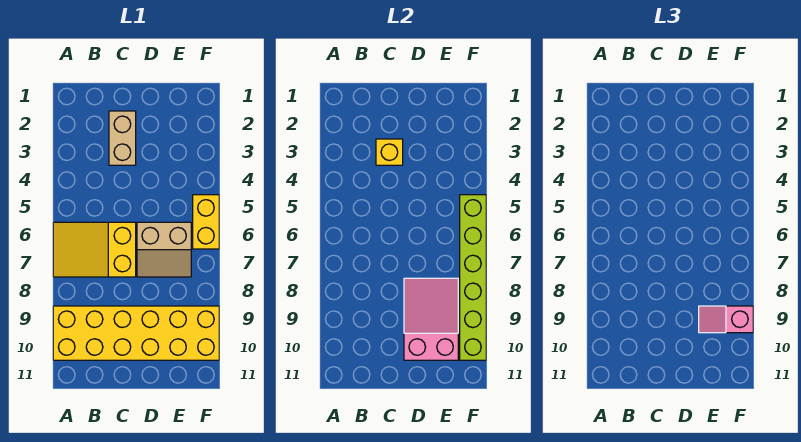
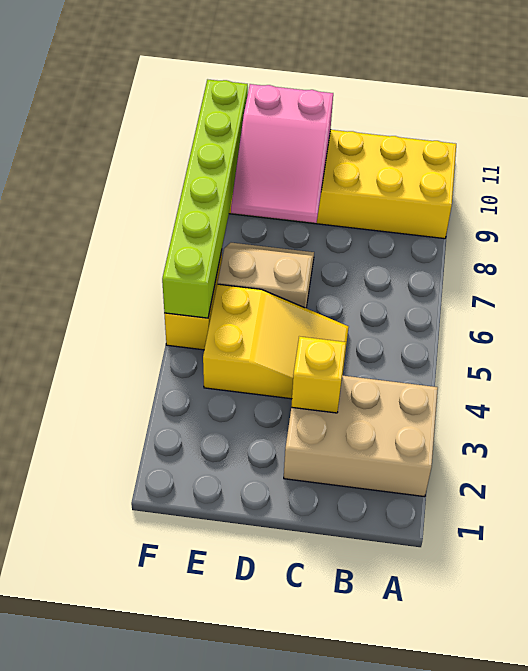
yellow slope A6:C7 level 1 top C -> yellow slope C4:E5 level 1 top E
tan brick C2:C3 level 1 -> tan brick A2:C3 level 1
pink slope E9:F9 level 3 top F -> none

